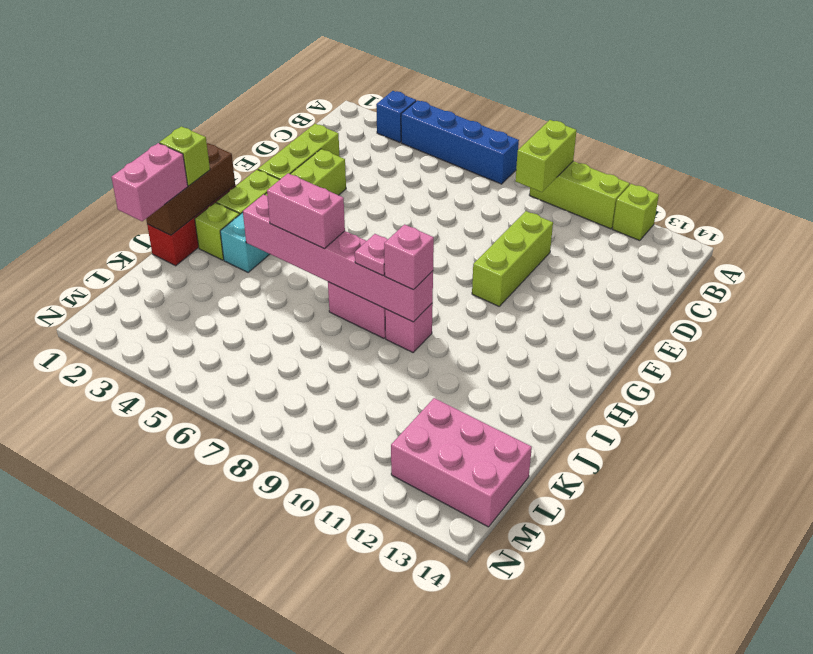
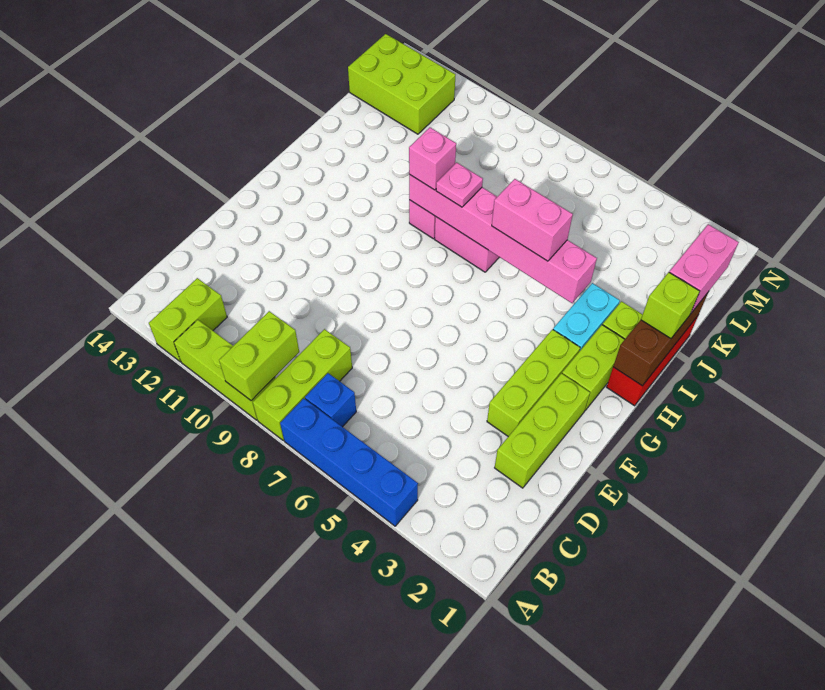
blue brick A3 level 1 -> blue brick B7 level 1
lime brick A12 level 1 -> lime brick A12:B12 level 1
lime brick D10:F10 level 1 -> lime brick A8:C8 level 1
pink brick L12:M14 level 1 -> lime brick L12:M14 level 1

